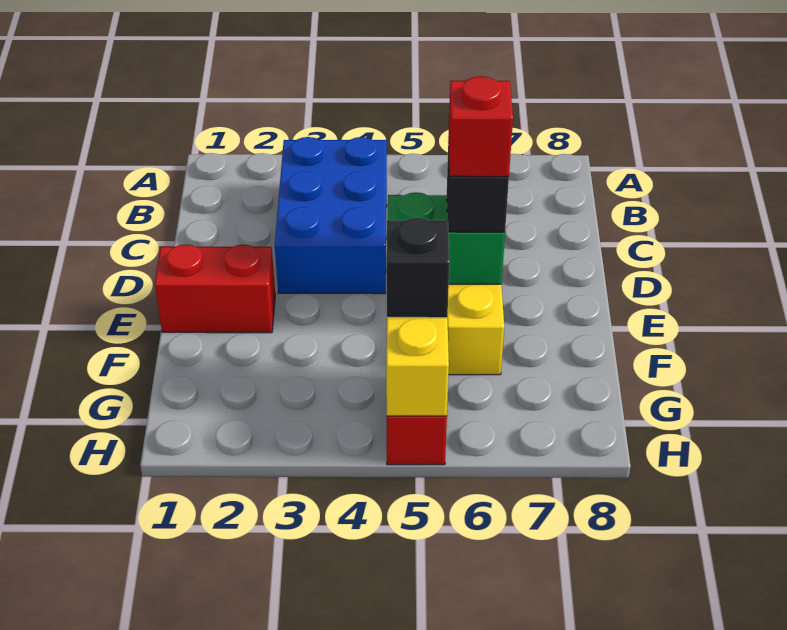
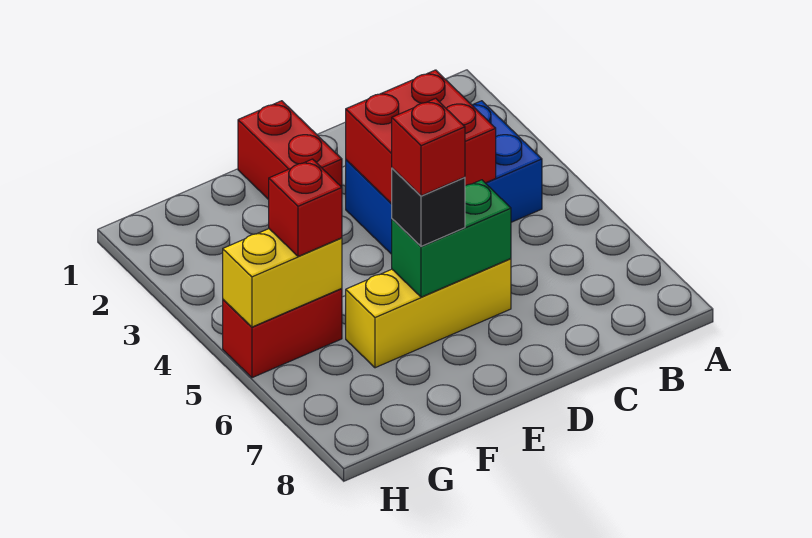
none -> red brick C3:D4 level 2
green brick E5:E6 level 2 -> green brick D6:E6 level 2
black brick G5 level 3 -> red brick G5 level 3

